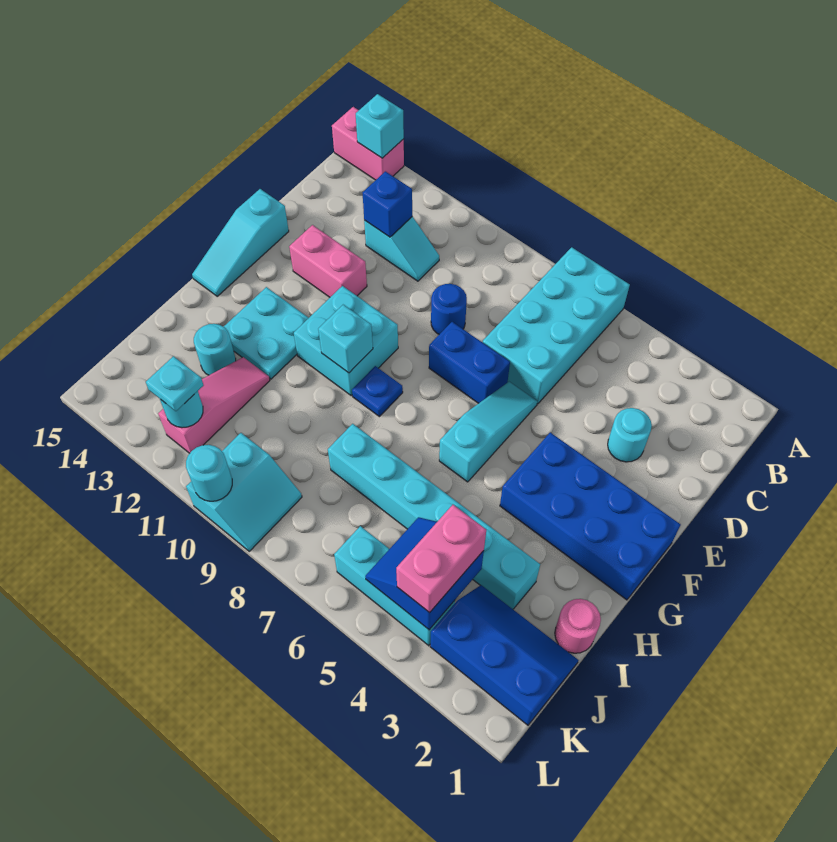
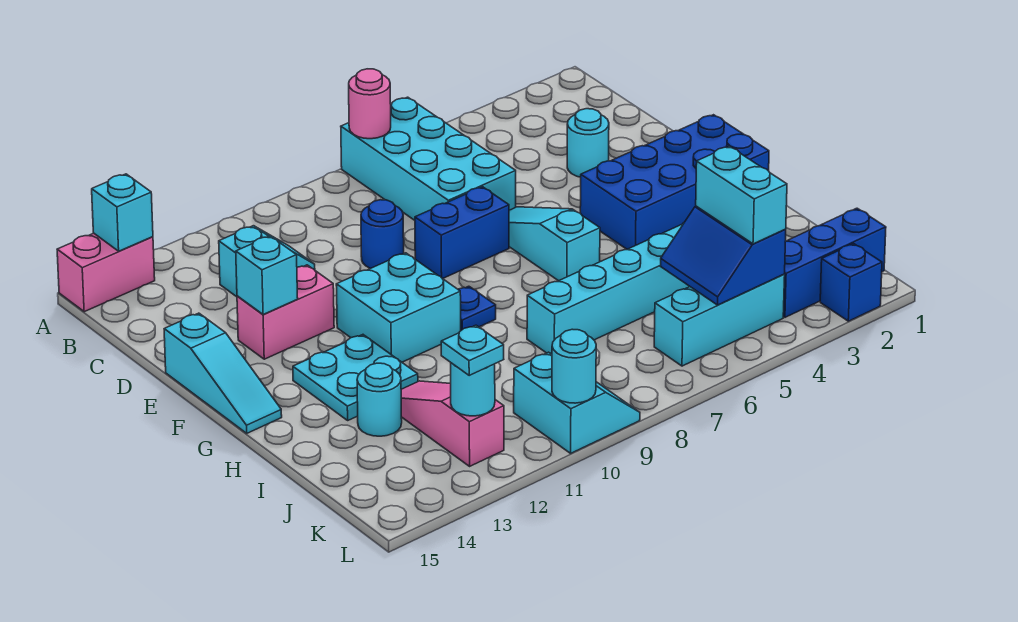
blue brick C12 level 2 -> blue brick L2 level 1
cyan brick G10 level 2 -> cyan brick E13 level 2
pink round brick I1 level 1 -> pink round brick A7 level 2
pink brick J4:K4 level 3 -> cyan brick J4:K4 level 3

